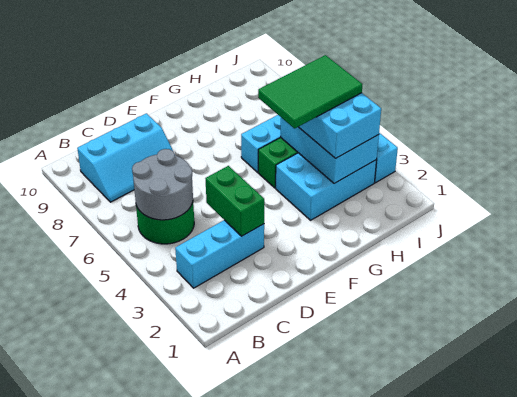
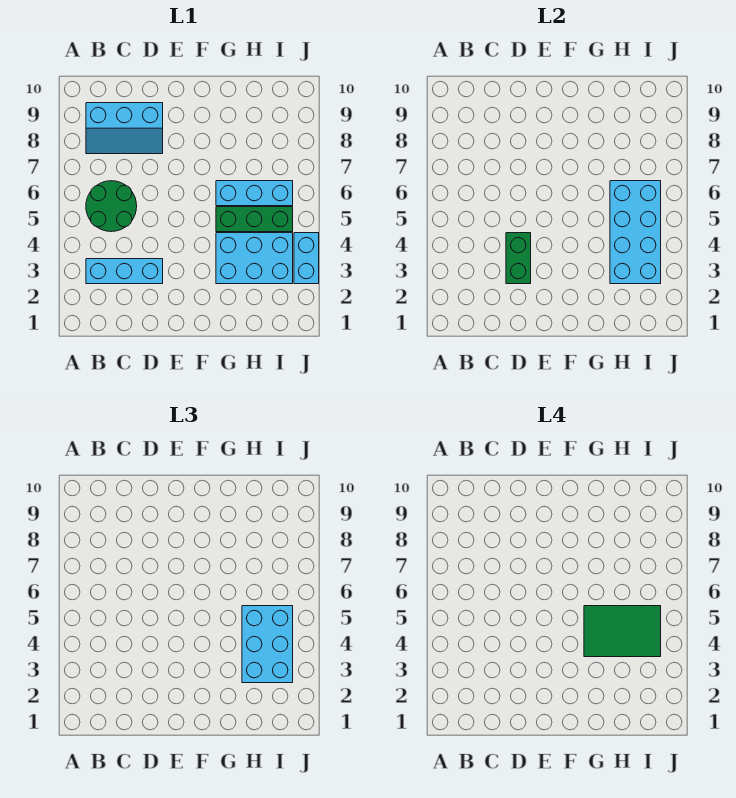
grey round brick B5:C6 level 2 -> none
cyan brick H3:I5 level 2 -> cyan brick H3:I6 level 2

